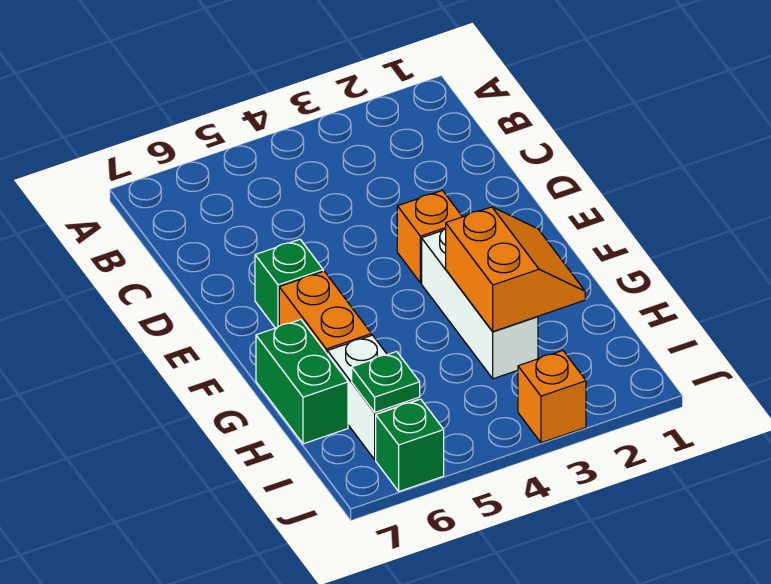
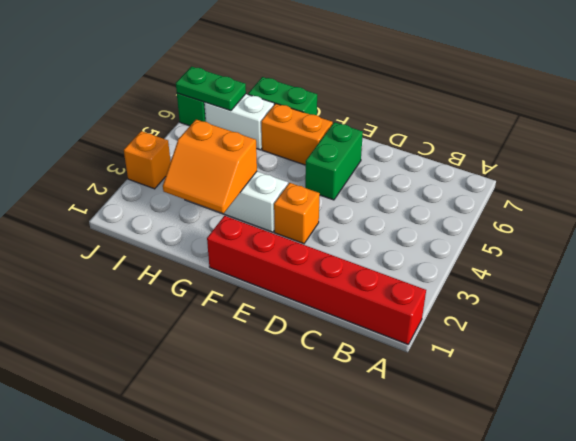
none -> red brick A1:F1 level 1
green brick E6 level 1 -> green brick E5:E6 level 1
green plate I6 level 2 -> green plate I6:J6 level 2

